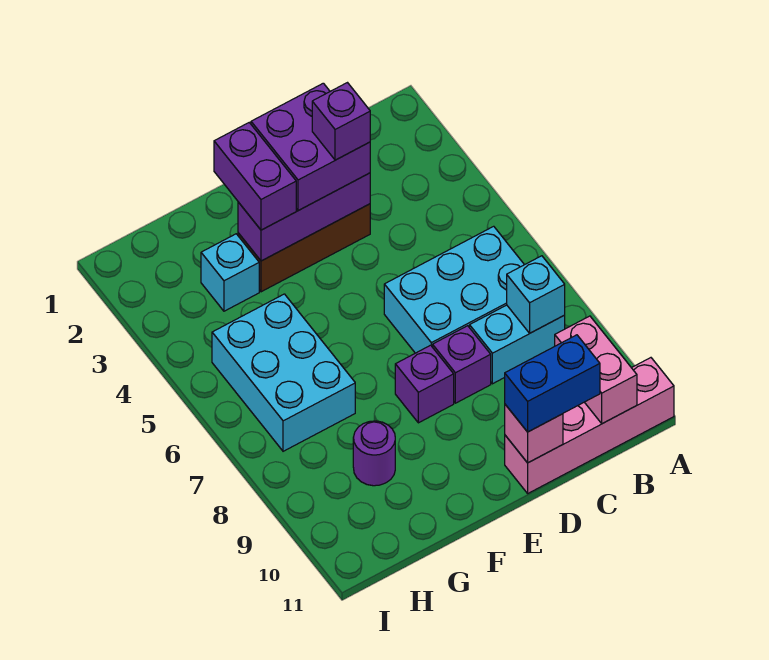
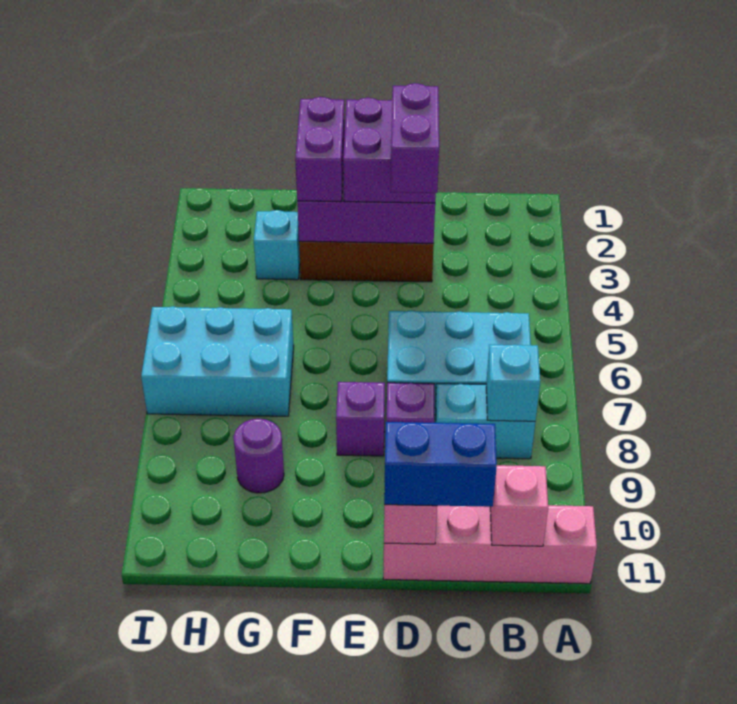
pink brick B10:B11 level 2 -> pink brick B11 level 2
purple brick D3 level 4 -> purple brick D3:D4 level 4
cyan brick G5:H7 level 1 -> cyan brick G6:I7 level 1

